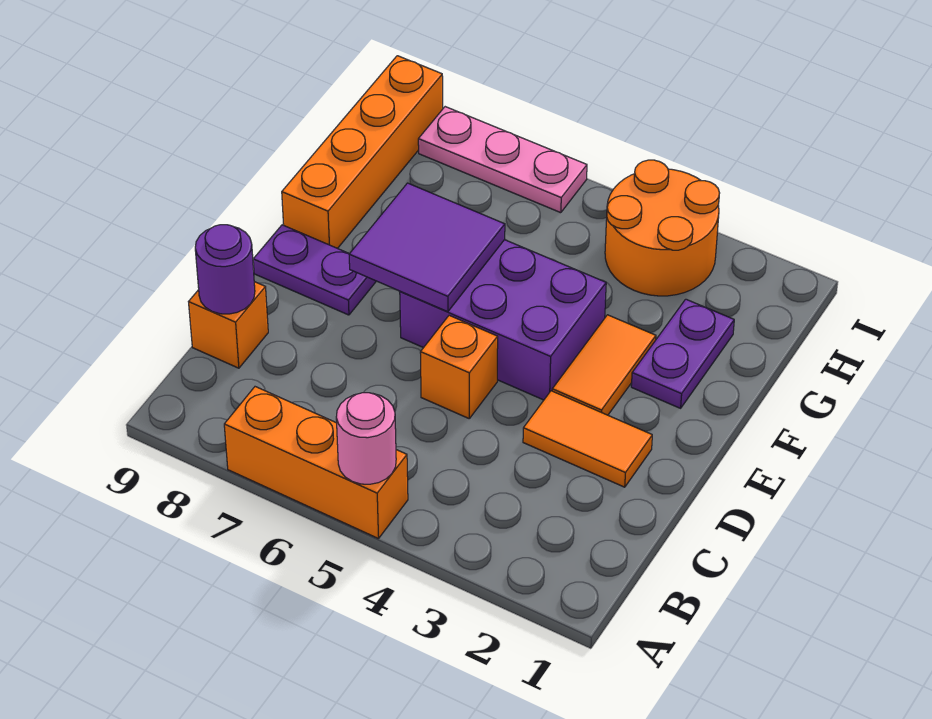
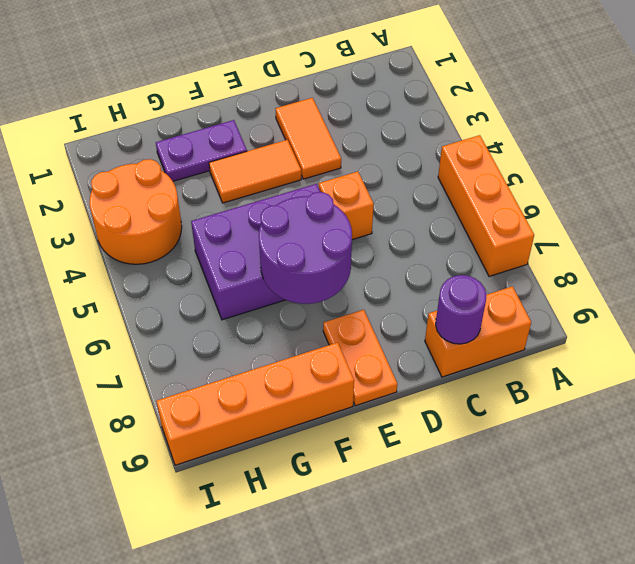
pink round brick A5 level 2 -> none
orange brick C9 level 1 -> orange brick B9:C9 level 1
purple brick E4:F6 level 1 -> purple brick E5:G6 level 1
purple tile E6:F7 level 2 -> purple round brick E6:F7 level 2
purple plate E8:E9 level 1 -> orange plate E8:E9 level 1
pink plate I6:I8 level 1 -> none

